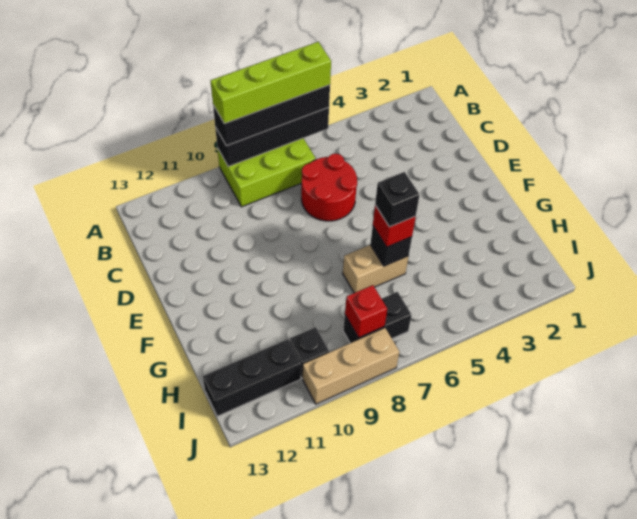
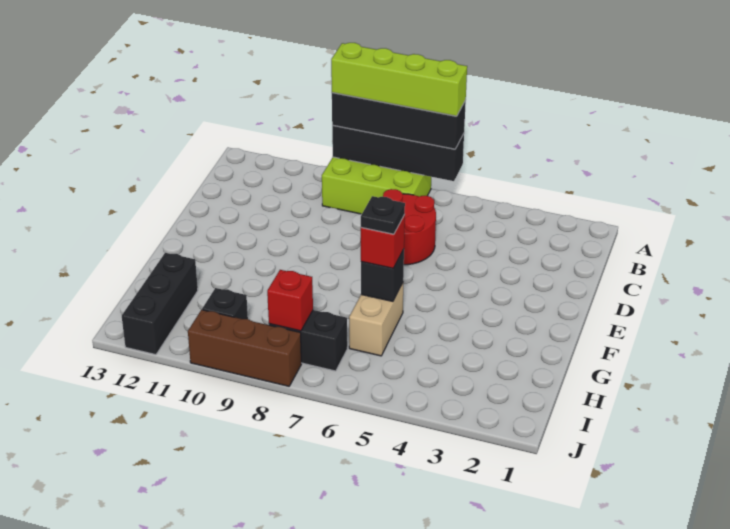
tan brick G6:G7 level 1 -> tan brick G6:H6 level 1
black brick G6 level 4 -> black plate G6 level 4
black brick I11:I13 level 1 -> black brick H12:J12 level 1
tan brick J8:J10 level 1 -> brown brick J8:J10 level 1

